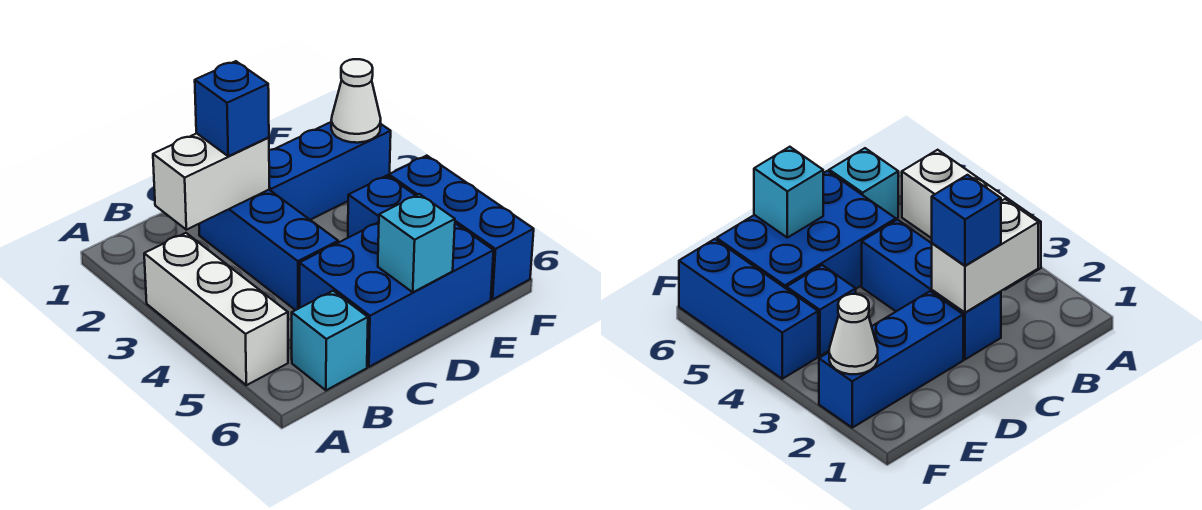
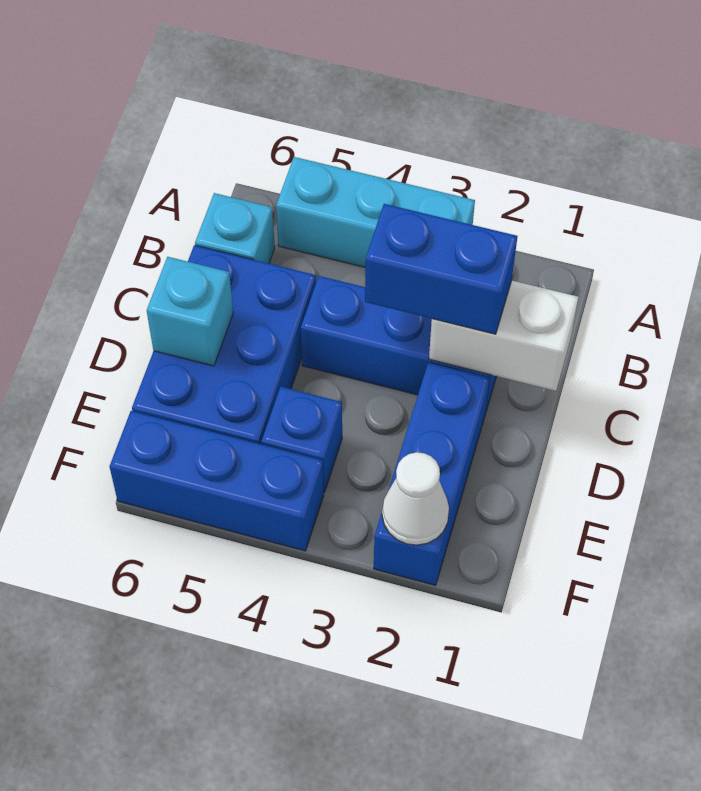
white brick A3:A5 level 1 -> cyan brick A3:A5 level 1
white brick B2:C2 level 2 -> white brick C1:C2 level 2
blue brick C2 level 3 -> blue brick C2:C3 level 3

